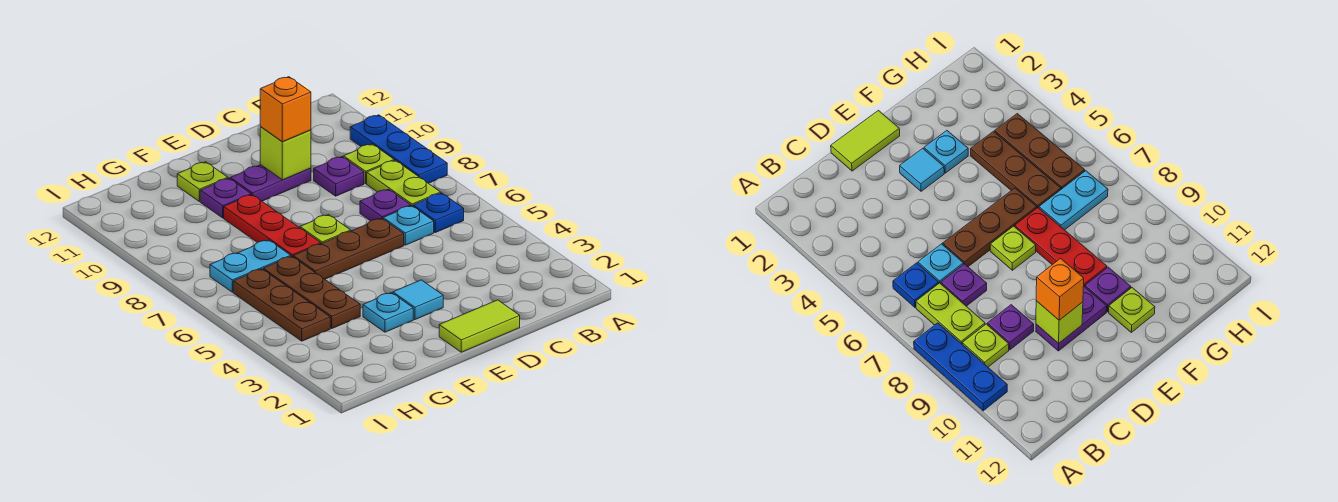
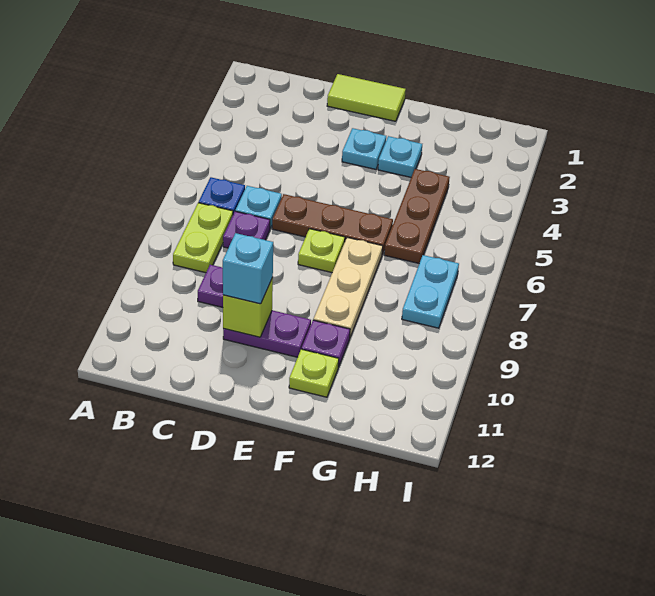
blue plate A8:A10 level 1 -> none
lime plate B9 level 1 -> none
orange brick D10 level 3 -> cyan brick D10 level 3
cyan tile E3 level 1 -> cyan plate E3 level 1
red plate F7:F9 level 1 -> tan plate F7:F9 level 1
cyan plate G7:H7 level 1 -> cyan plate H7:H8 level 1
brown plate H4:H6 level 1 -> none

